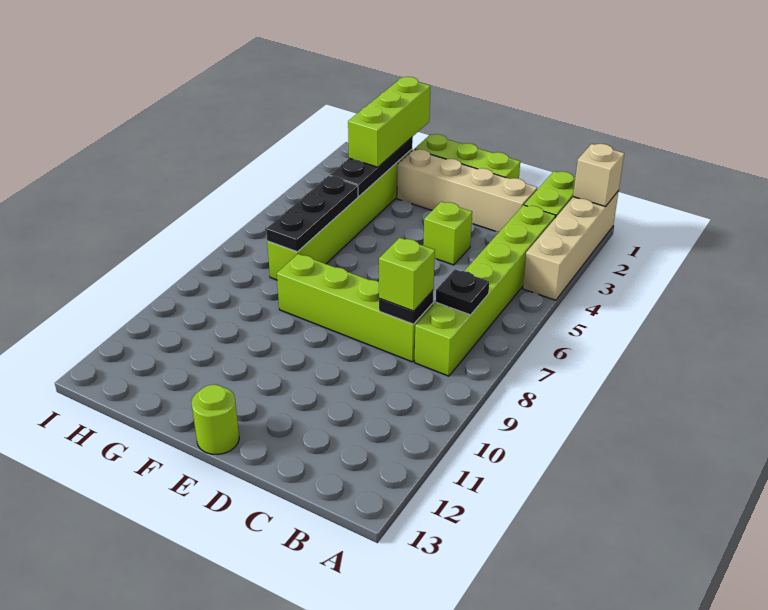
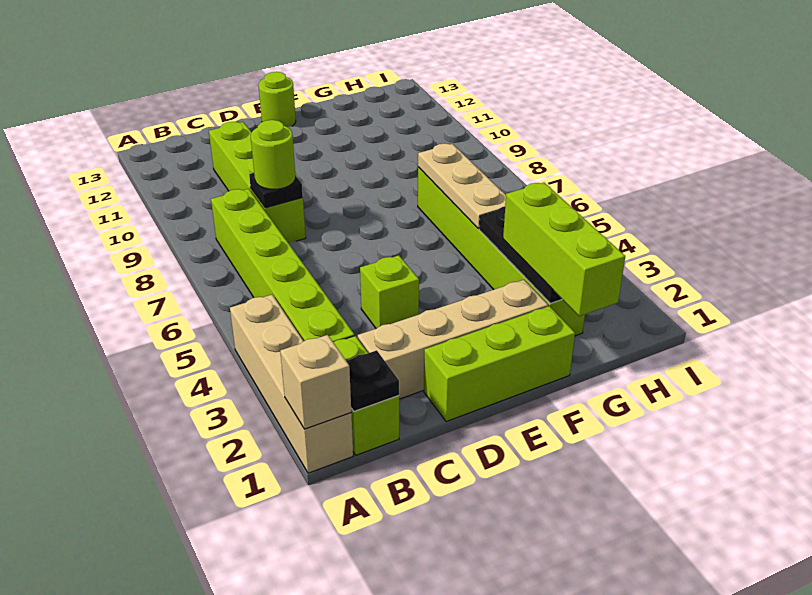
black plate B7 level 2 -> black plate B1 level 2
lime brick C8:F8 level 1 -> lime brick C8:C11 level 1
lime brick C8 level 3 -> lime round brick C8 level 3
black plate G5:G7 level 2 -> tan plate G5:G7 level 2

